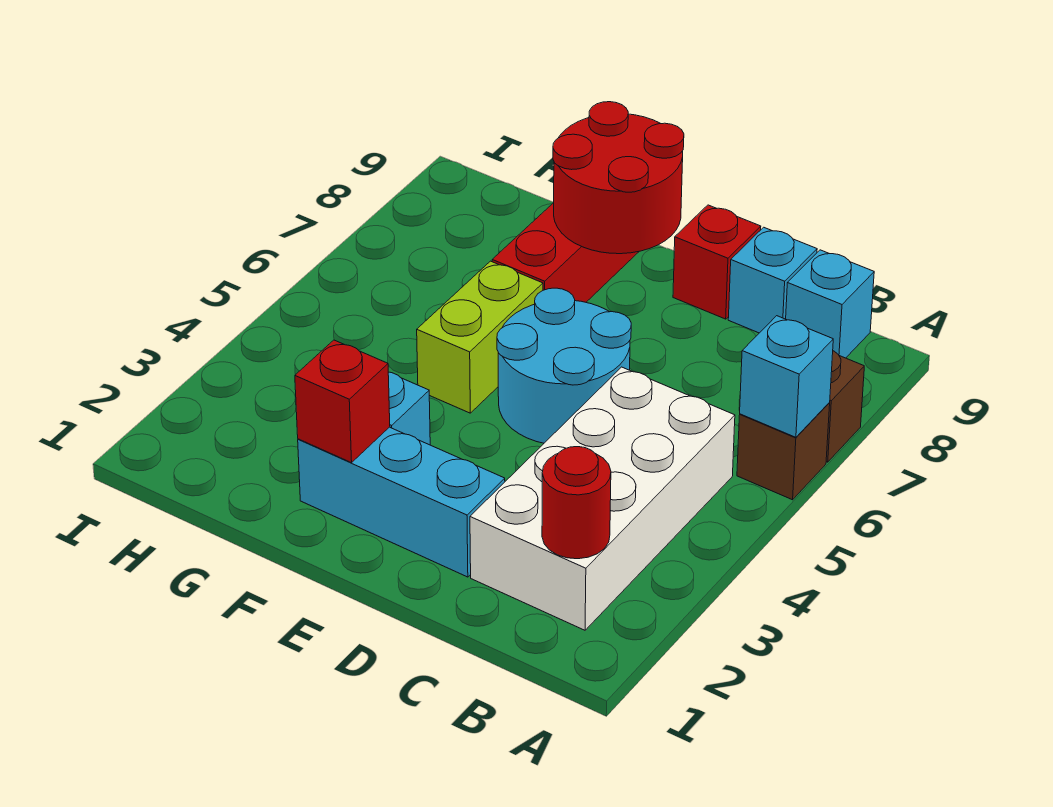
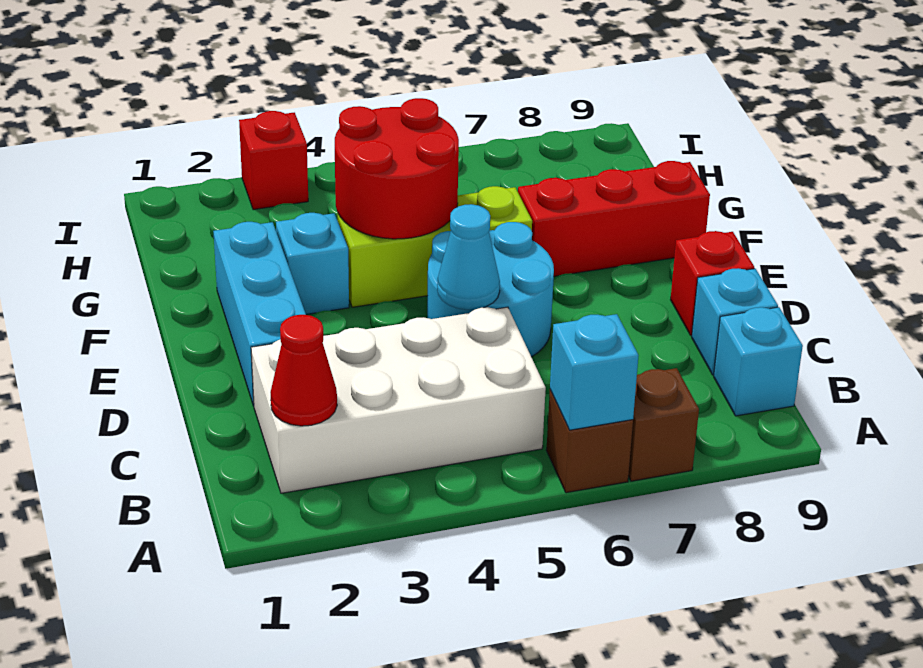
red round brick B2 level 2 -> red cone B2 level 2
none -> cyan cone D5 level 2
red round brick E8:F9 level 2 -> red round brick F4:G5 level 2
red brick F2 level 2 -> red brick I3 level 1
lime brick F5:F6 level 1 -> lime brick F4:F6 level 1

